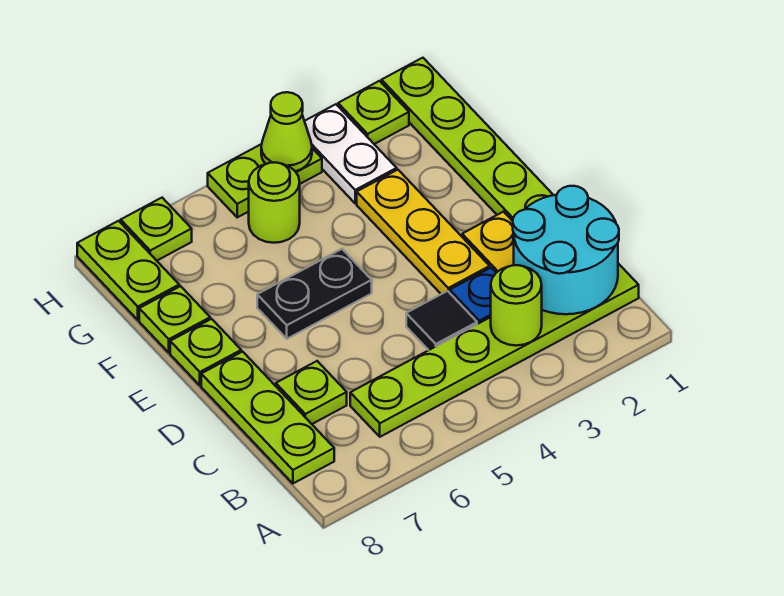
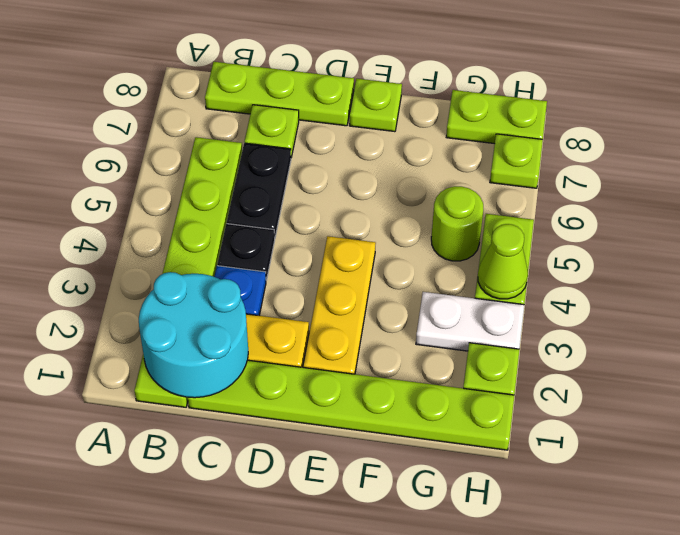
lime round brick B3 level 2 -> none
black tile C4 level 1 -> black plate C4 level 1
yellow plate D3:F3 level 1 -> yellow plate E2:E4 level 1
black plate E5:E6 level 1 -> black plate C5:C6 level 1
lime plate F8 level 1 -> none

